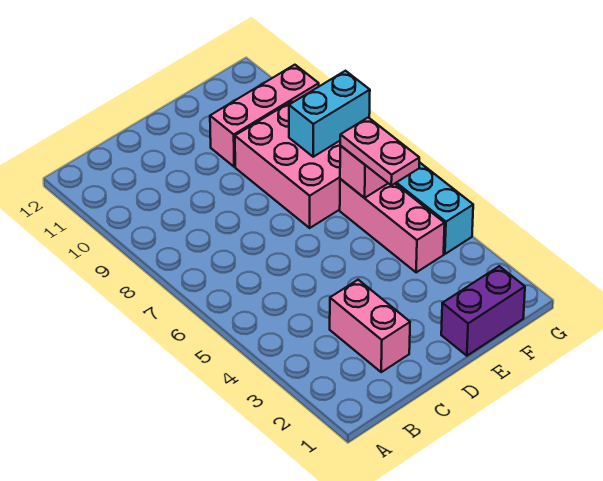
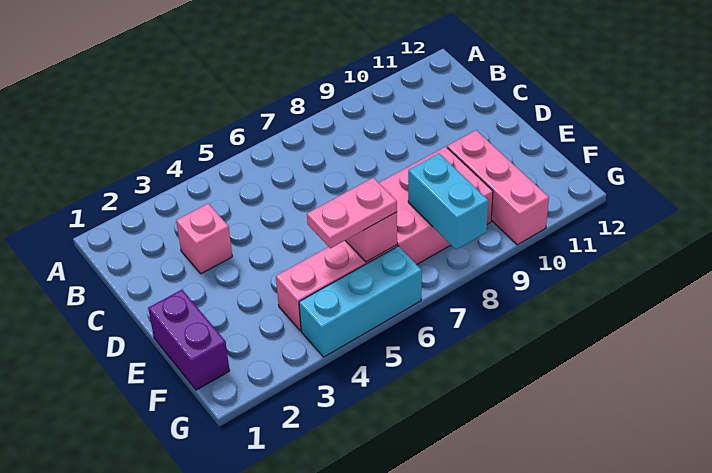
pink brick C2:C3 level 1 -> pink brick C3 level 1

